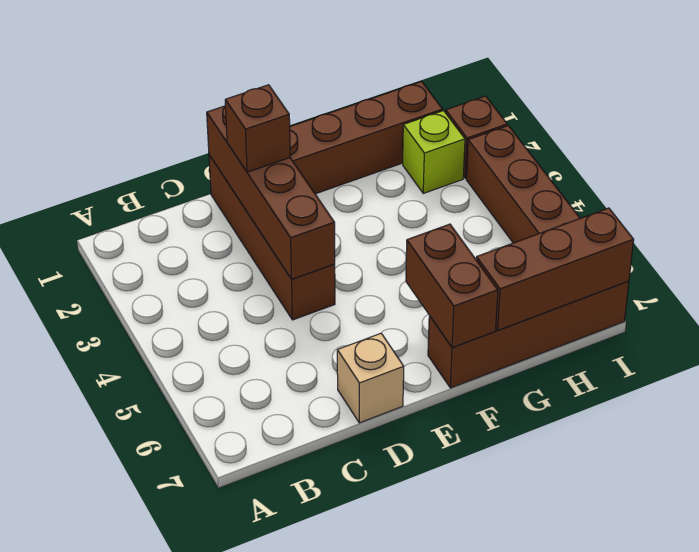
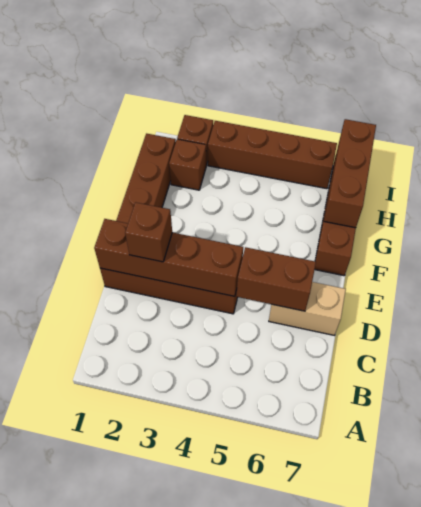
tan brick D7 level 1 -> tan brick D6:D7 level 1
brown brick F6:F7 level 2 -> brown brick D5:D6 level 2
lime brick H2 level 1 -> brown brick H2 level 1

